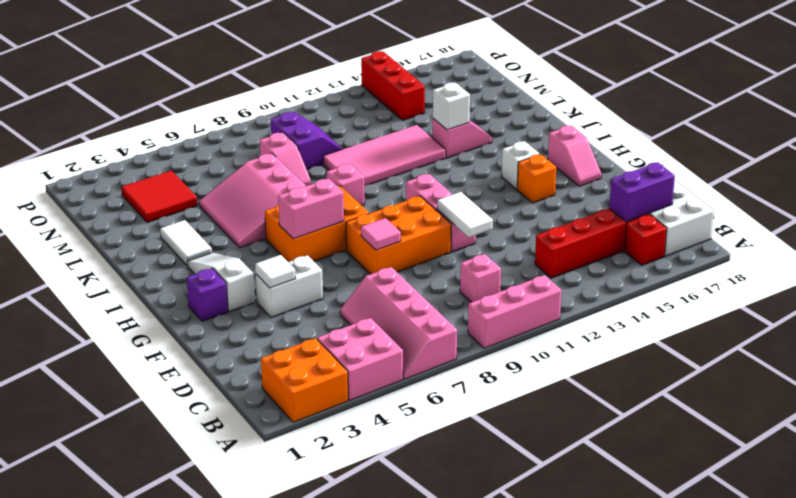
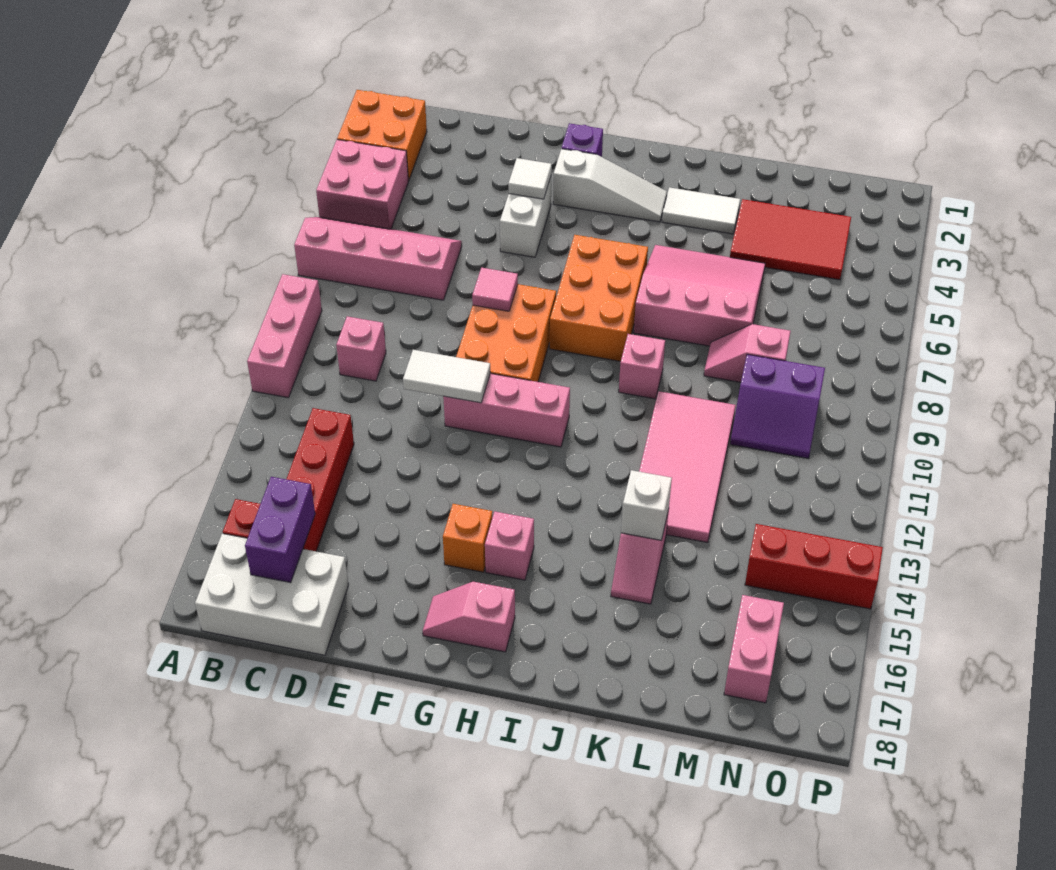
pink brick H6:H7 level 2 -> pink brick N16:N17 level 1
white brick H15 level 1 -> pink brick H15 level 1
red tile M3:N4 level 1 -> red tile L3:N4 level 1

